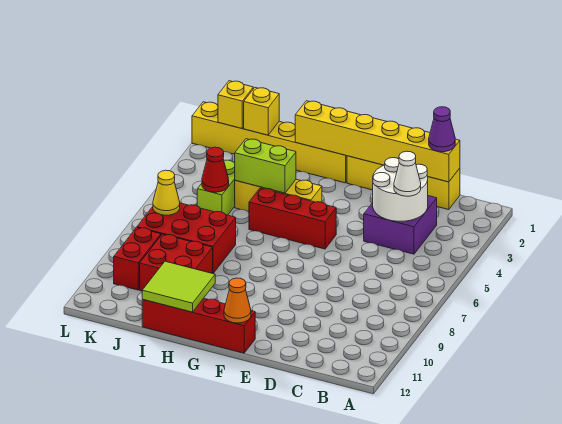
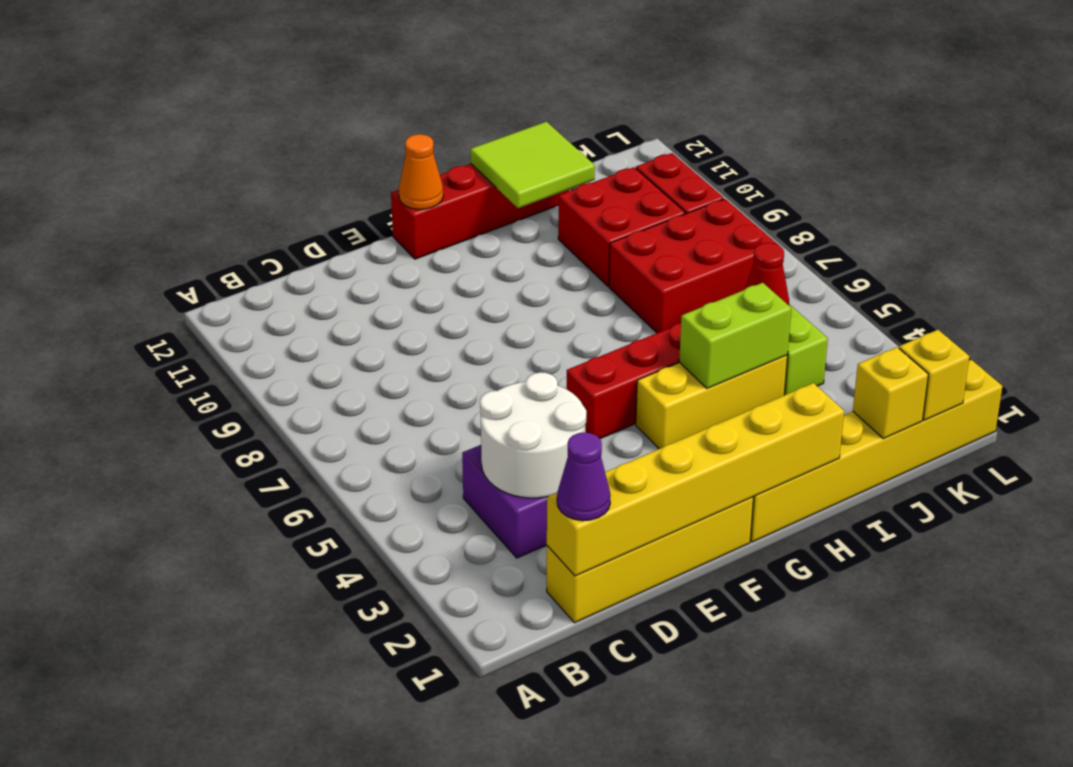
white cone C4 level 3 -> none
yellow cone K7 level 2 -> none

